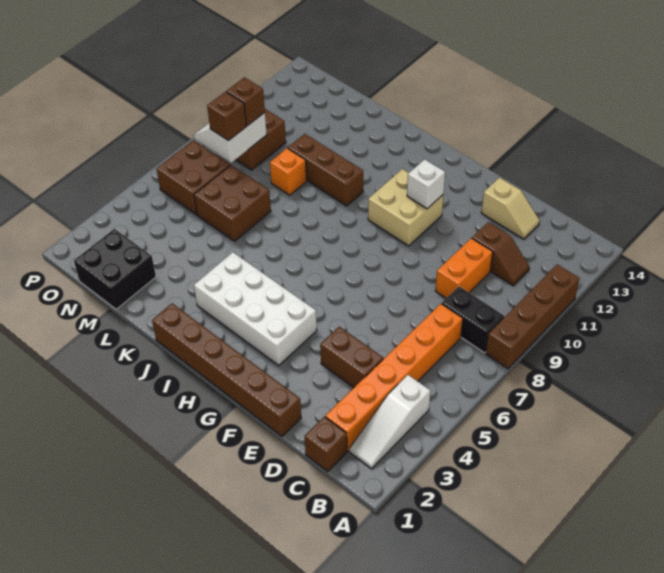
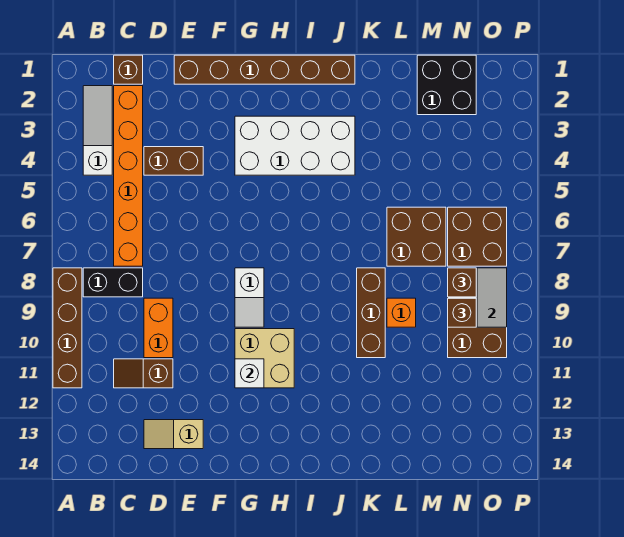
none -> white slope G8:G9 level 1 top 8
brown brick J10:L10 level 1 -> brown brick K8:K10 level 1

